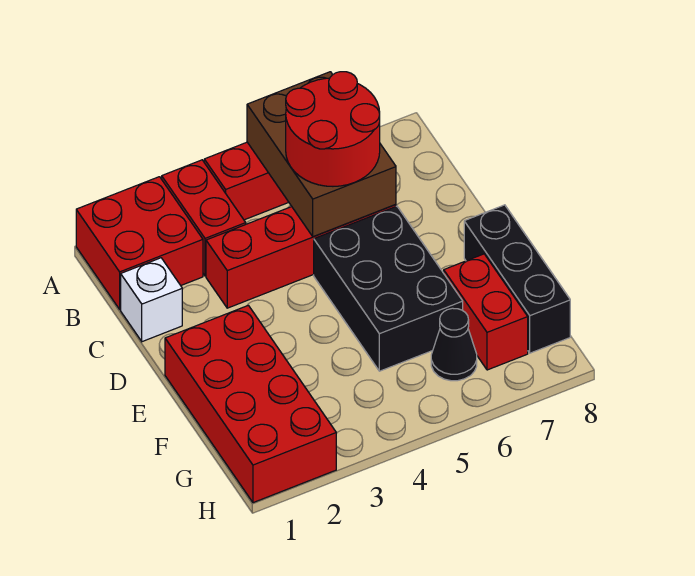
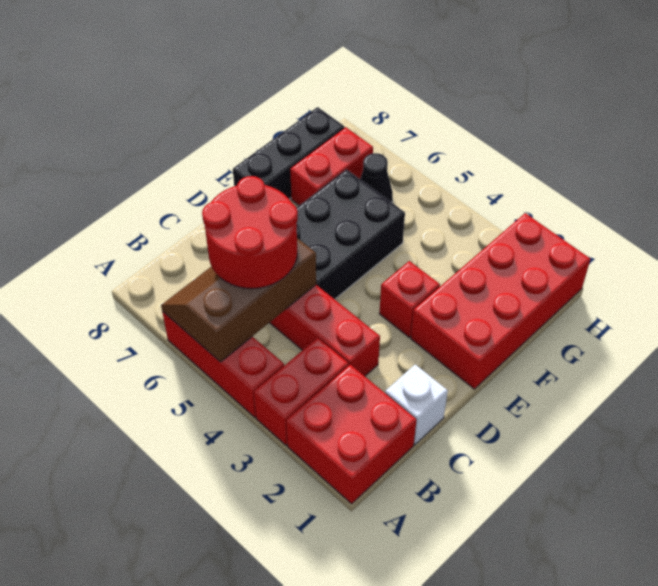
brown brick A5:C6 level 2 -> brown slope A5:C6 level 2 top 5
none -> red brick E3 level 1

